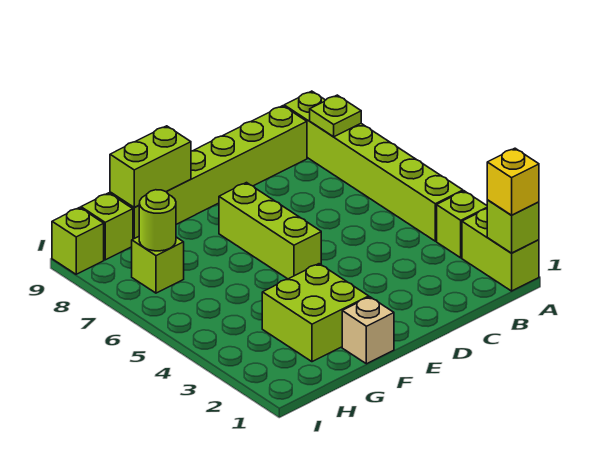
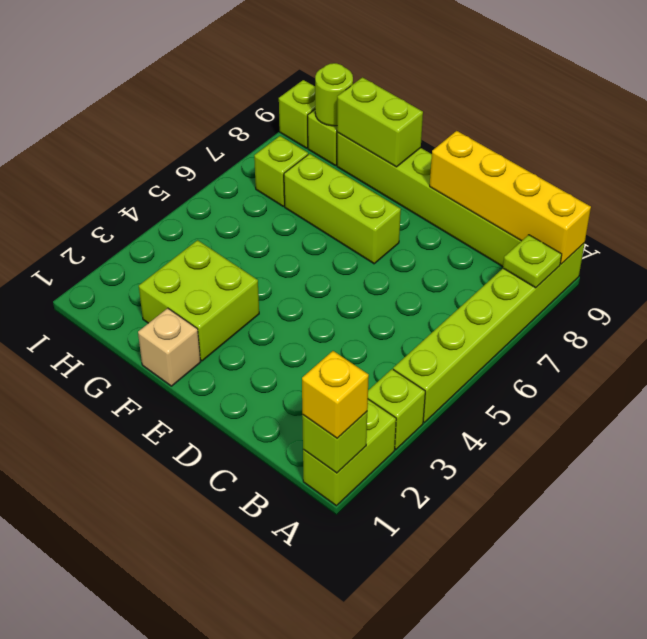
none -> yellow brick A9:D9 level 2
lime brick E5:E7 level 1 -> lime brick E7:G7 level 1
lime round brick H7 level 2 -> lime round brick H9 level 2

